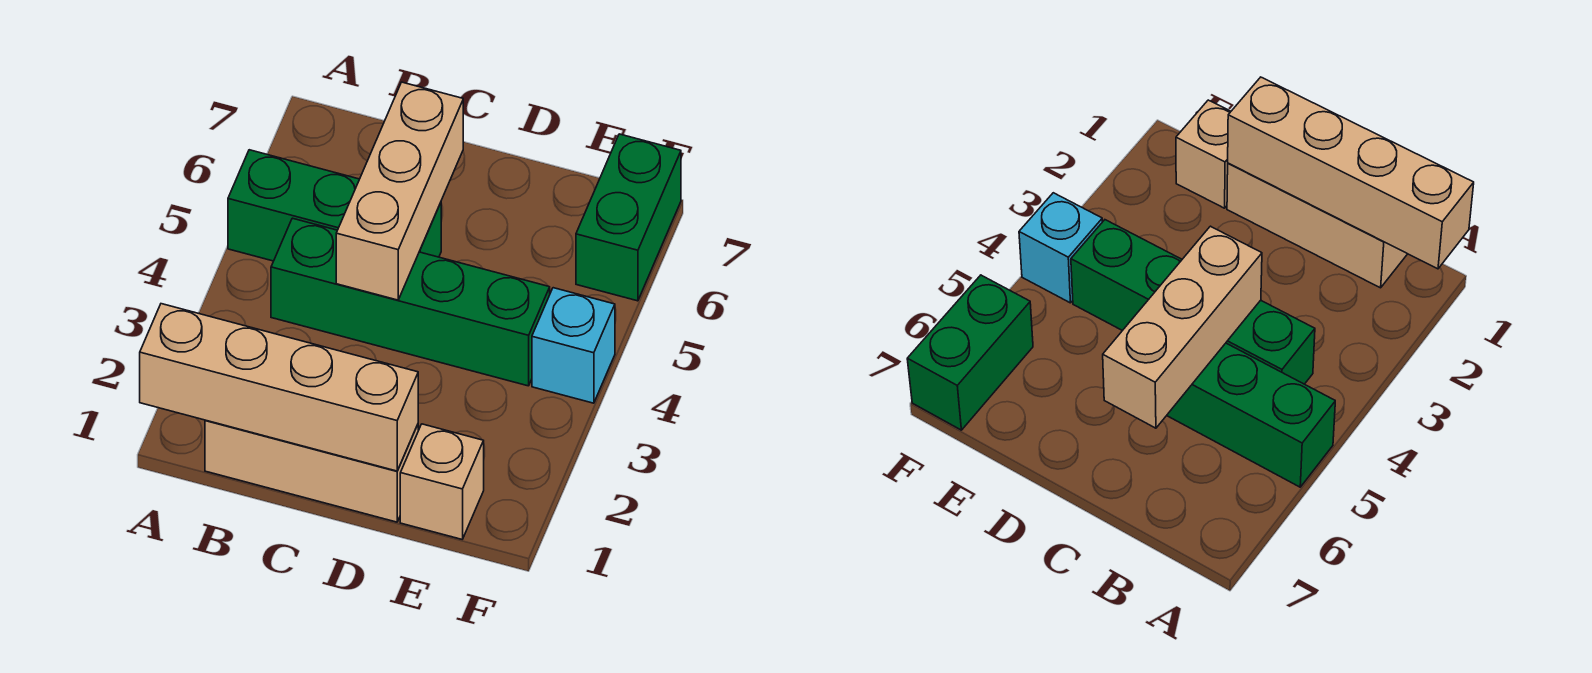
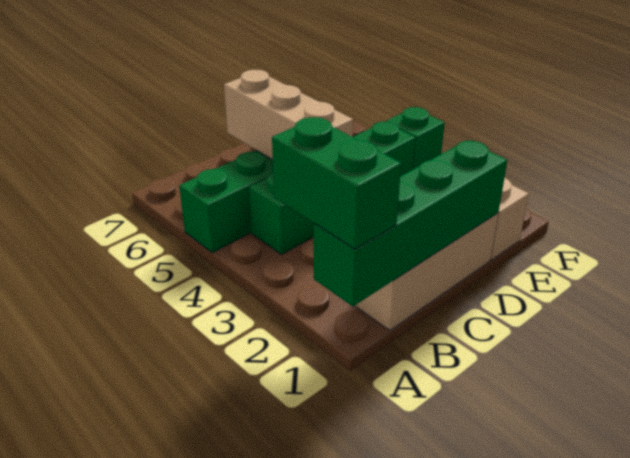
tan brick A1:D1 level 2 -> green brick A1:D1 level 2
cyan brick F4 level 1 -> green brick F4 level 1
green brick F6:F7 level 1 -> green brick A1:A2 level 3

